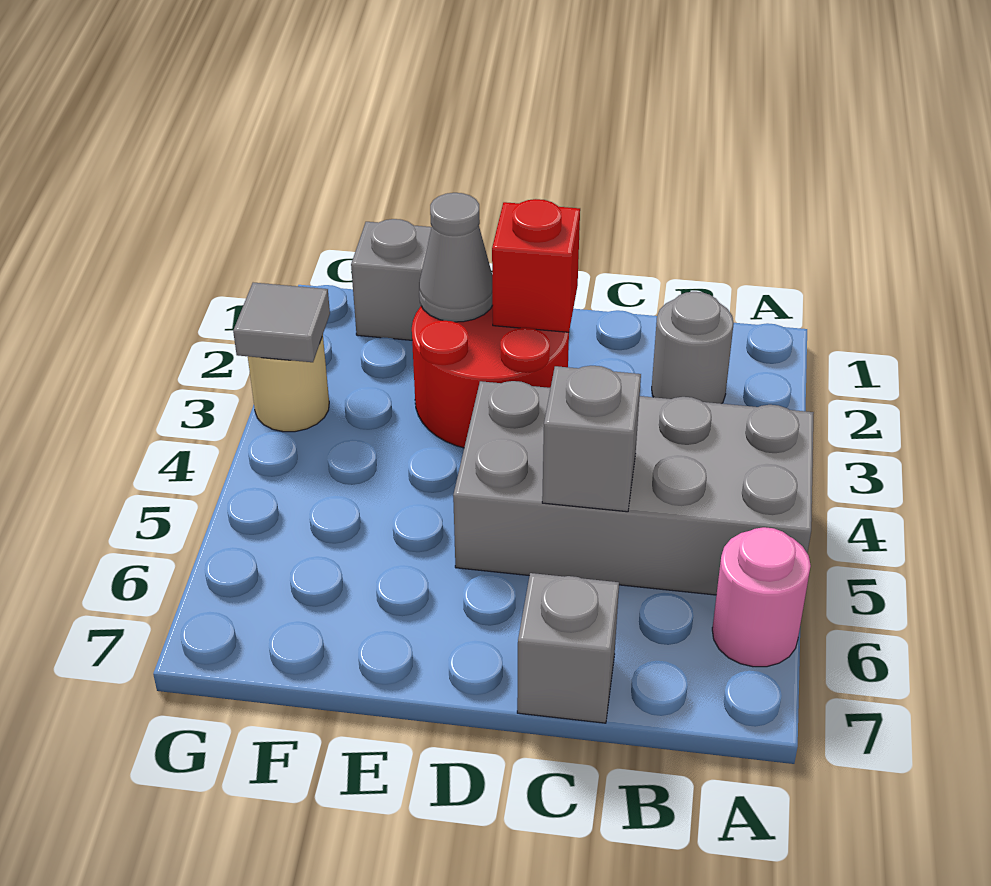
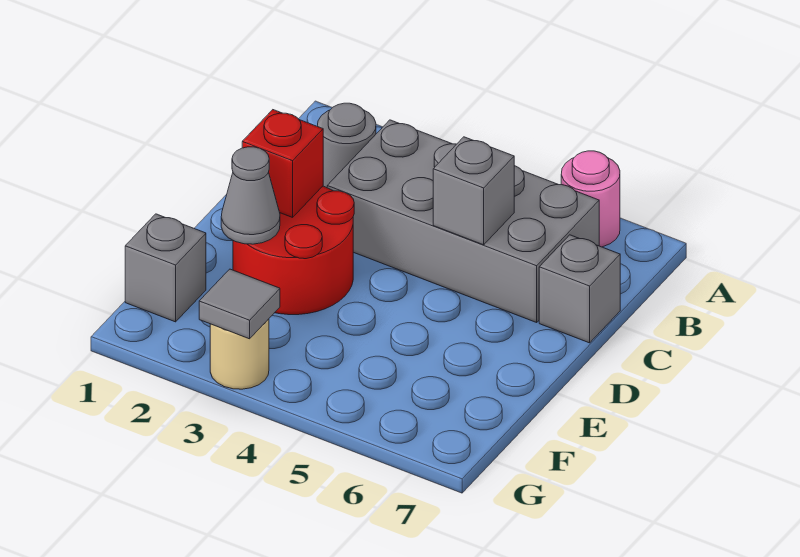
grey brick A4:D5 level 1 -> grey brick B3:C6 level 1

